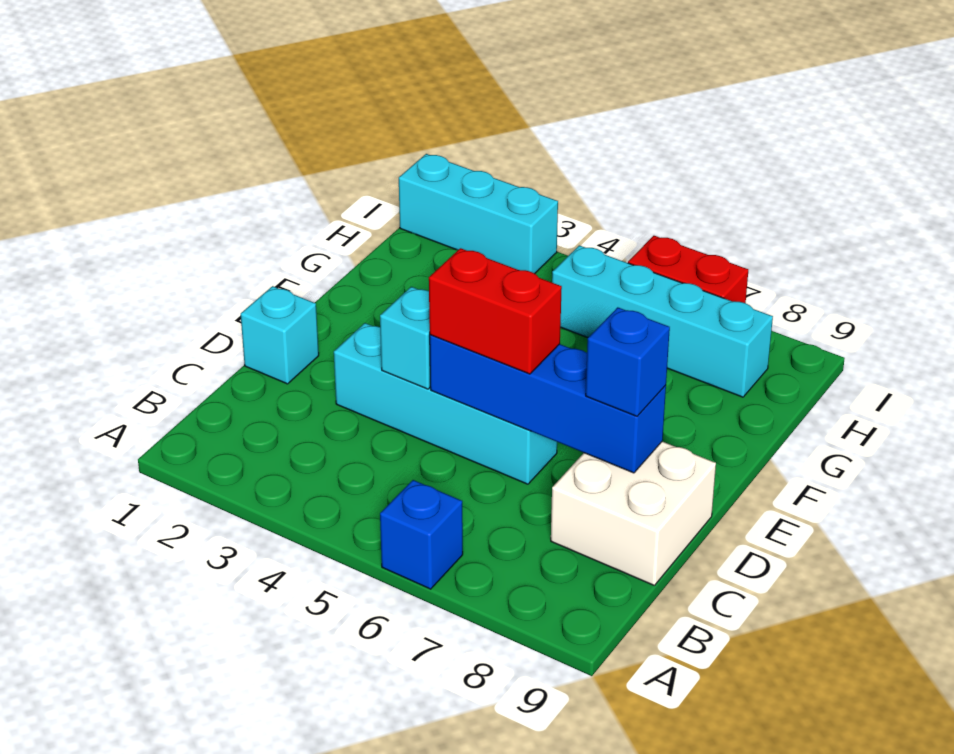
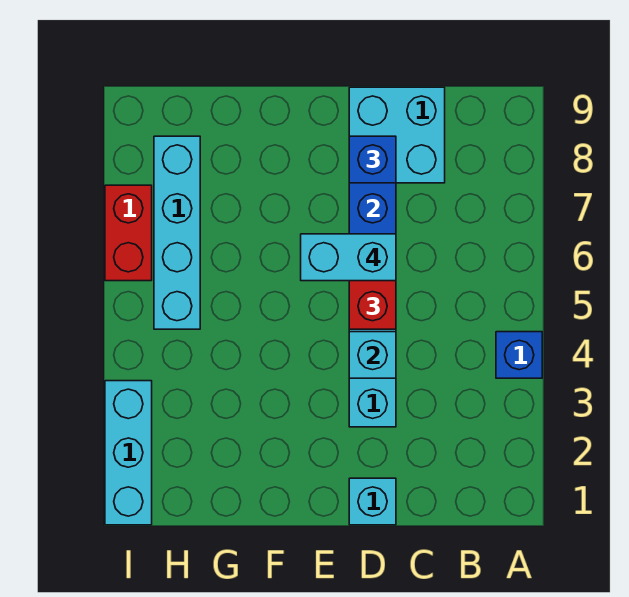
blue brick A6 level 1 -> blue brick A4 level 1
white brick C8:D9 level 1 -> cyan brick C8:D9 level 1
none -> cyan brick D6:E6 level 4

